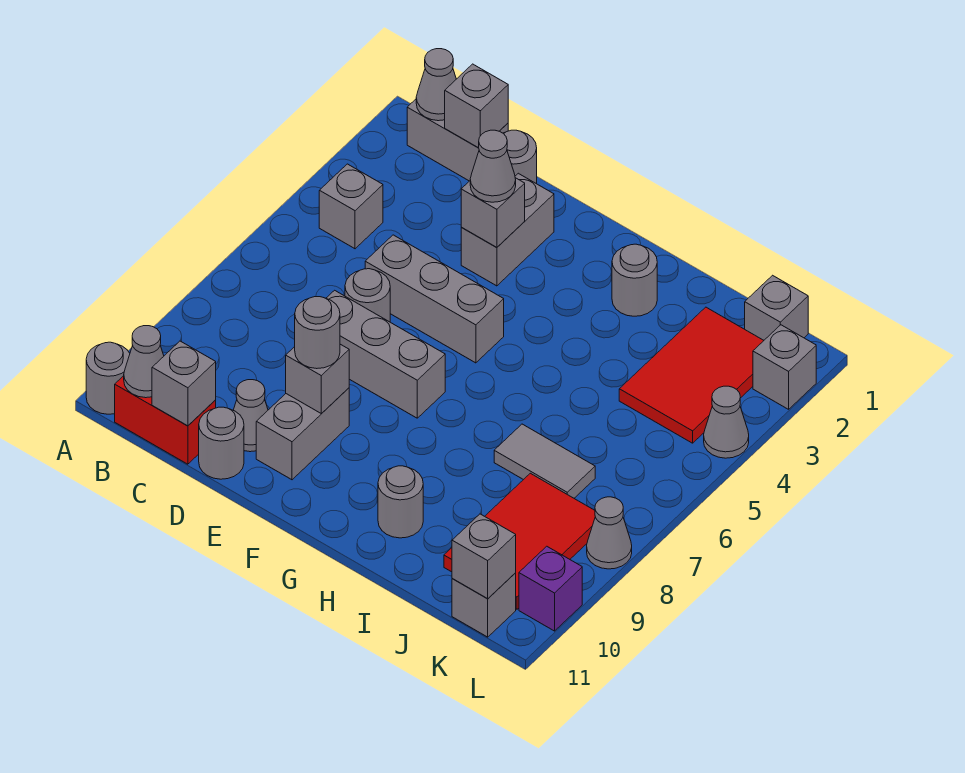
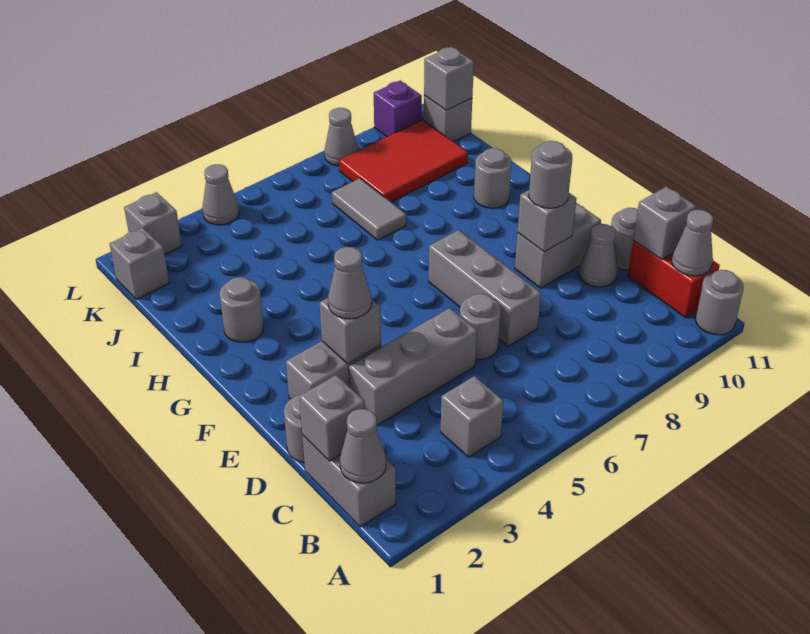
grey brick D5:F5 level 1 -> grey brick D3:D5 level 1
red tile J2:K4 level 1 -> none

